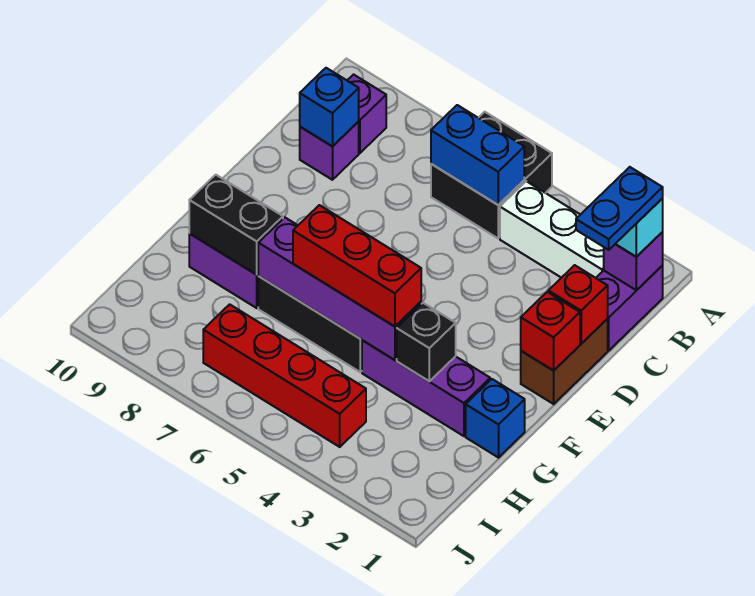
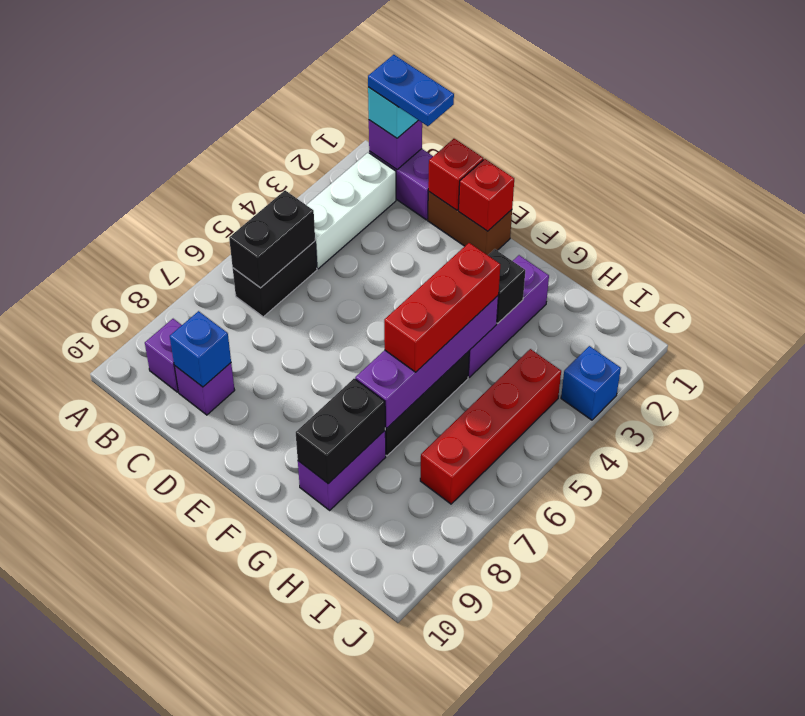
black brick A5:B6 level 1 -> black brick B5:B6 level 1
blue brick B5:B6 level 2 -> black brick B5:B6 level 2
blue brick G1 level 1 -> blue brick J3 level 1

